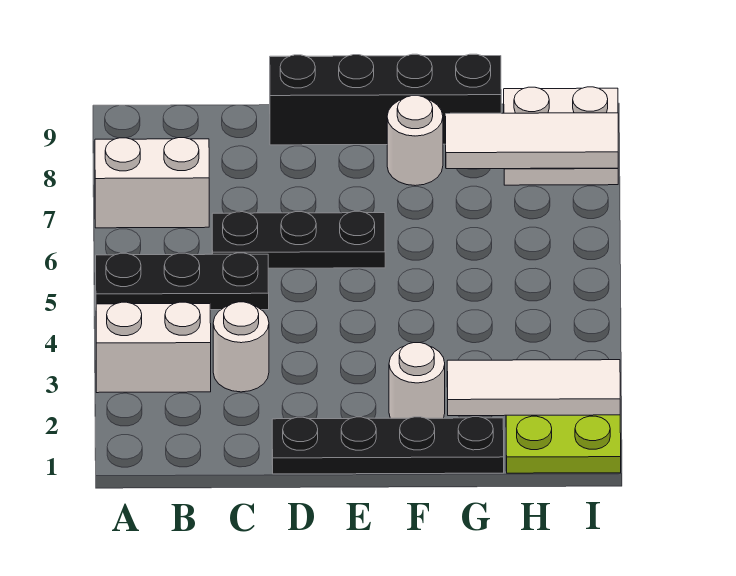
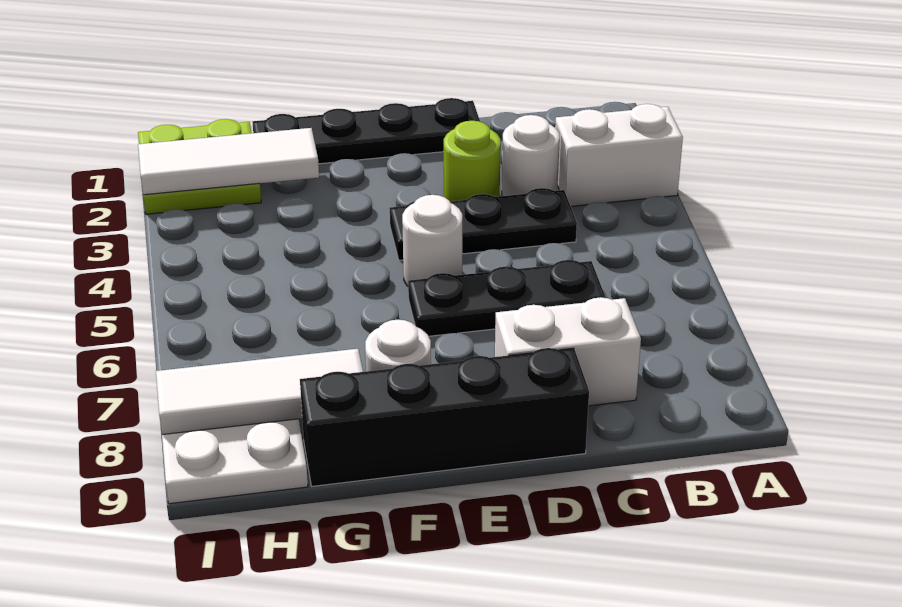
black plate A5:C5 level 1 -> black plate C4:E4 level 1
white brick A7:B7 level 1 -> white brick C8:D8 level 1
none -> lime round brick D3 level 1
white round brick F2 level 1 -> white round brick E5 level 1

